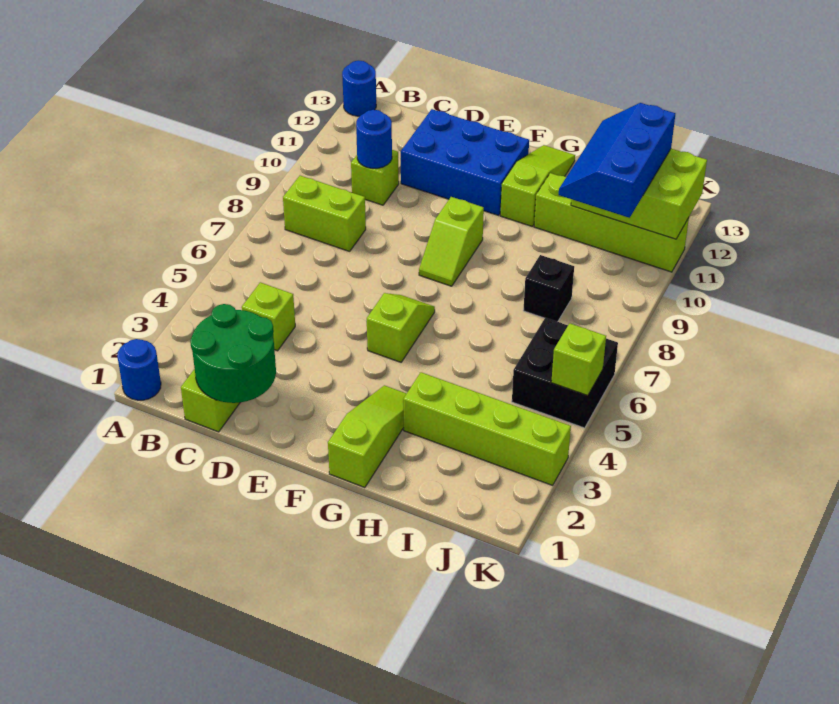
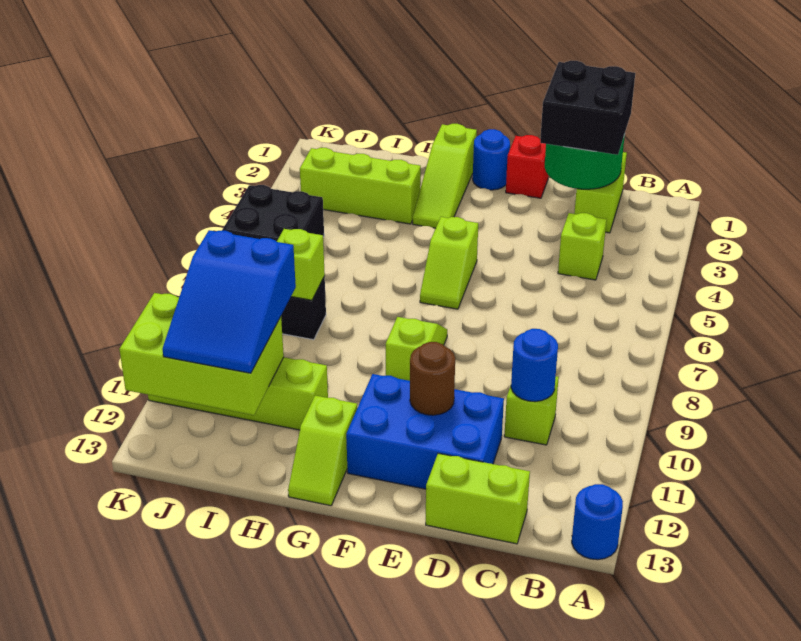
blue round brick A1 level 1 -> blue round brick F1 level 1
lime brick B8:C8 level 1 -> lime brick C13:D13 level 1
none -> black brick C1:D2 level 3
none -> red brick E1 level 1
none -> brown round brick E11 level 2
lime slope G11:G13 level 1 top 11 -> lime slope G12:G13 level 1 top 12
lime brick H3:K3 level 1 -> lime brick H3:J3 level 1
blue slope I10:J12 level 3 top J -> blue slope I10:J12 level 3 top 10
lime brick K5 level 2 -> lime brick I8 level 2

